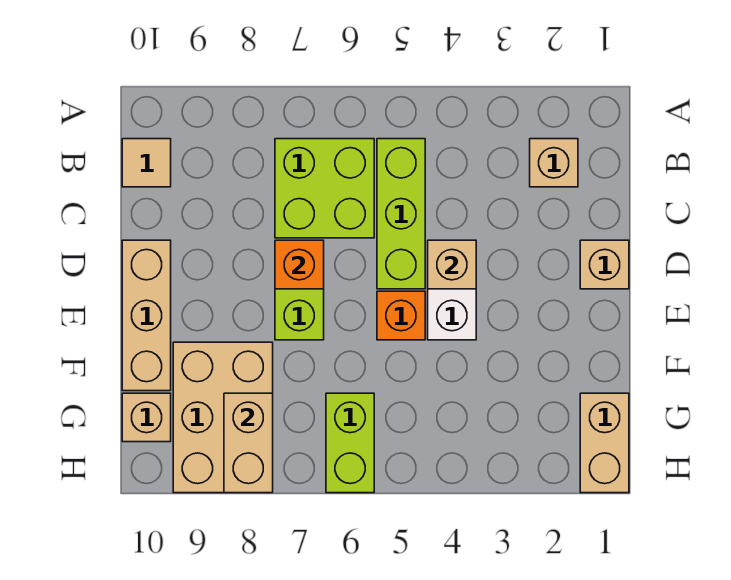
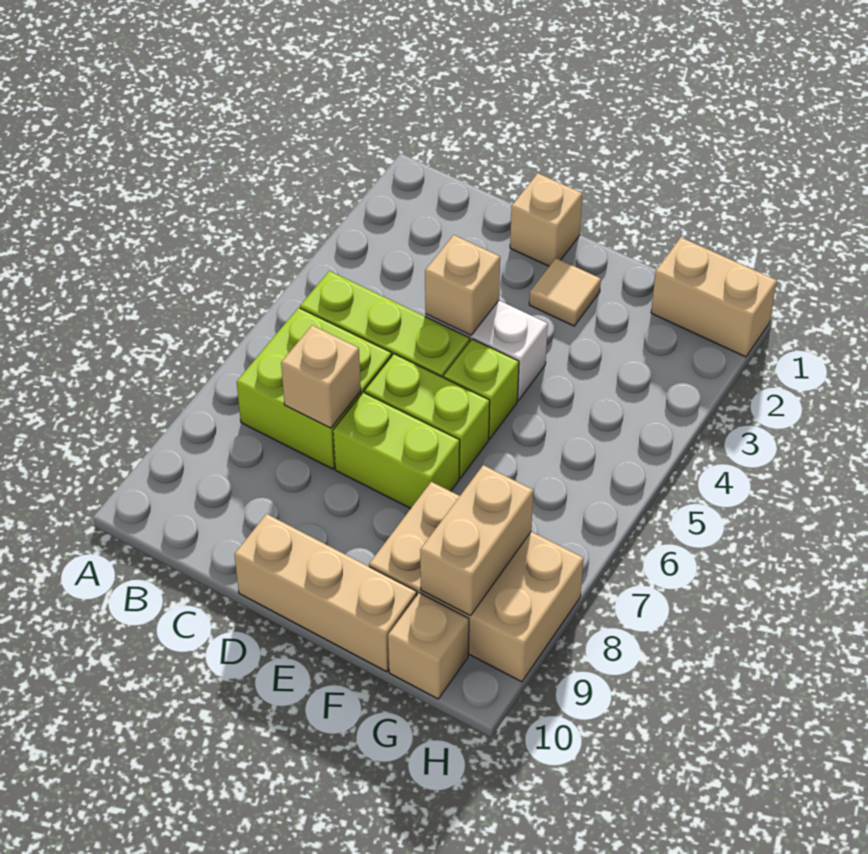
tan brick B2 level 1 -> tan brick C7 level 2
tan tile B10 level 1 -> tan tile E2 level 1
orange brick D7 level 2 -> none
orange brick E5 level 1 -> lime brick E5 level 1
lime brick G6:H6 level 1 -> lime brick D6:E6 level 1
tan brick G8:H8 level 2 -> tan brick G8:G9 level 2

